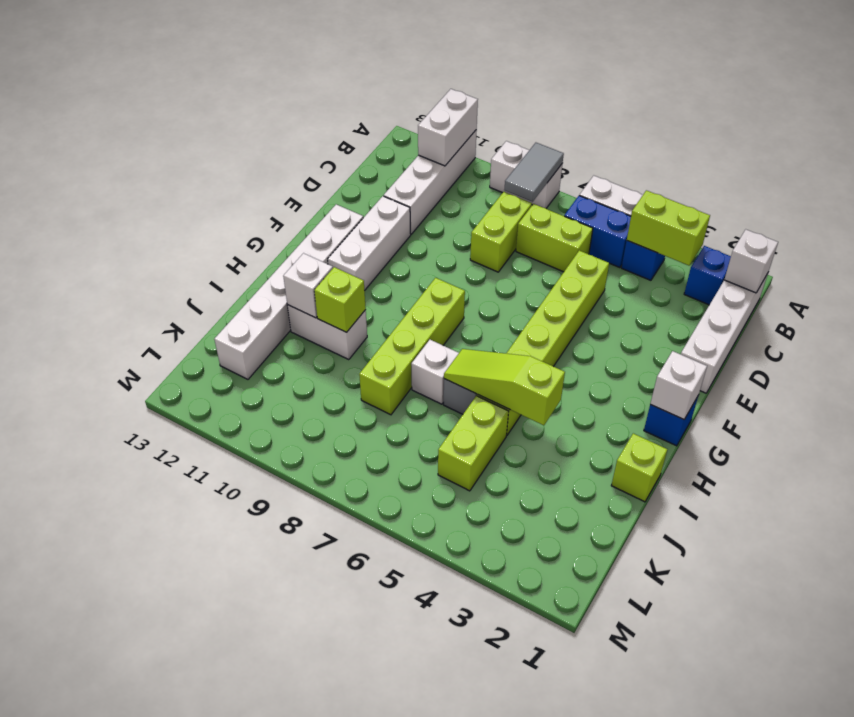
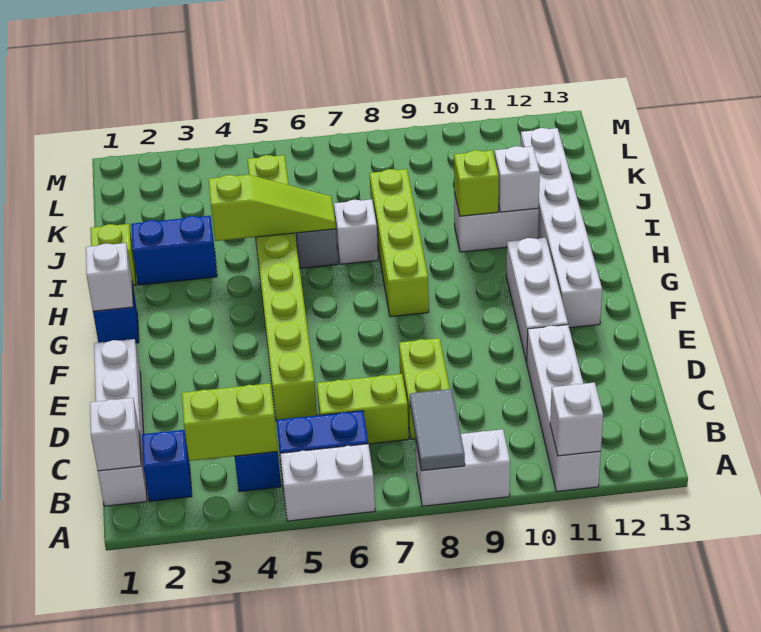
white brick A11:B11 level 2 -> white brick A11 level 2
none -> blue brick I2:I3 level 1

